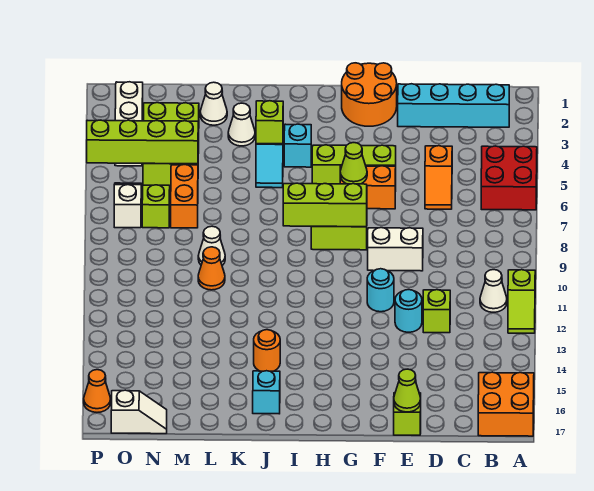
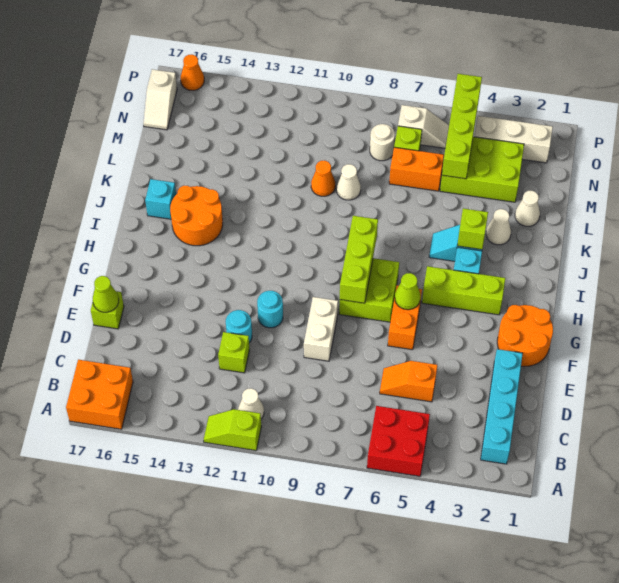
lime brick F5:H5 level 1 -> lime brick H3:H5 level 1
orange round brick J14 level 1 -> orange round brick I14:J15 level 1
none -> white round brick N8 level 1

